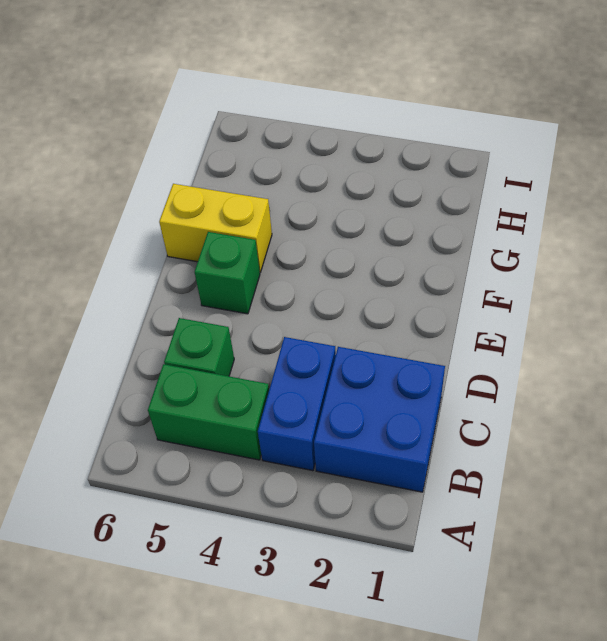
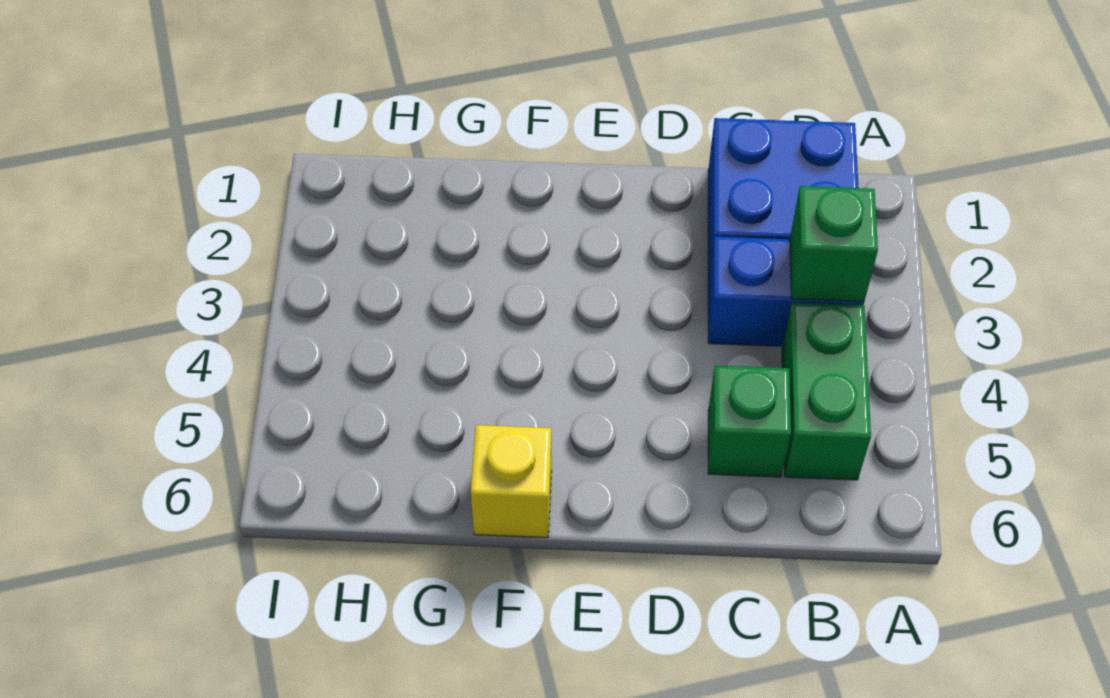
green brick E5 level 1 -> green brick B3 level 2
yellow brick F5:F6 level 1 -> yellow brick F6 level 1

